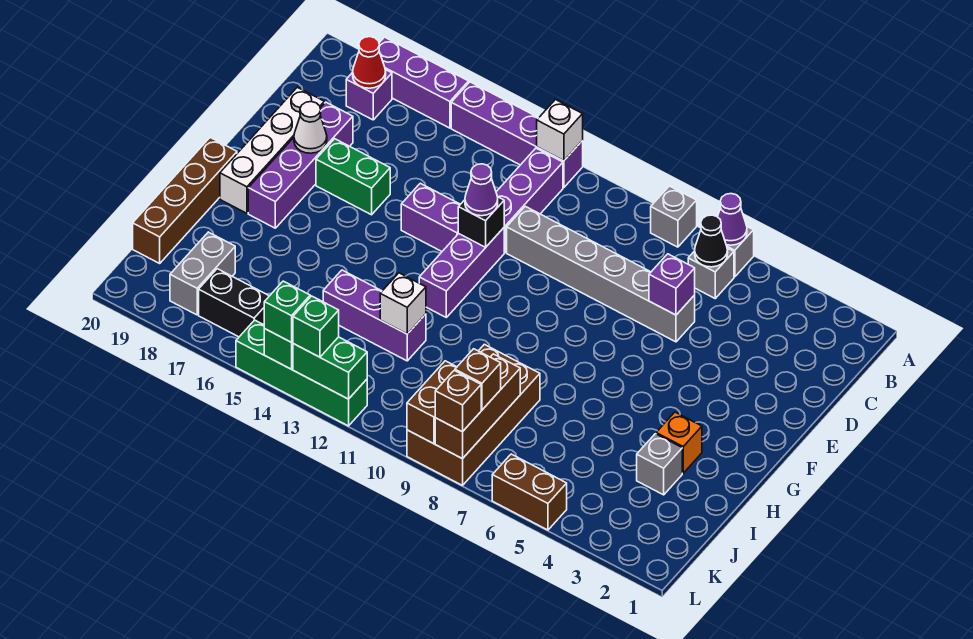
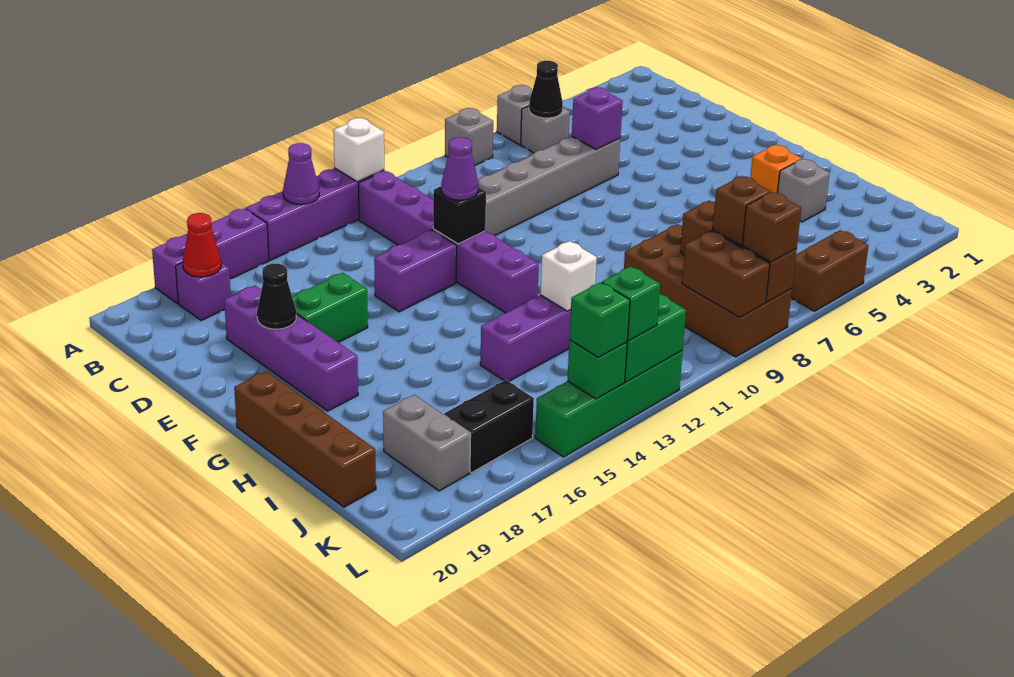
purple cone A6 level 2 -> purple cone A14 level 2
white brick D19:G19 level 1 -> none
white cone E18 level 2 -> black cone E18 level 2

